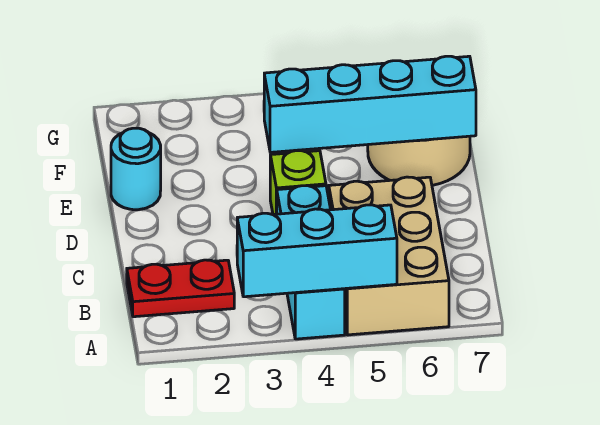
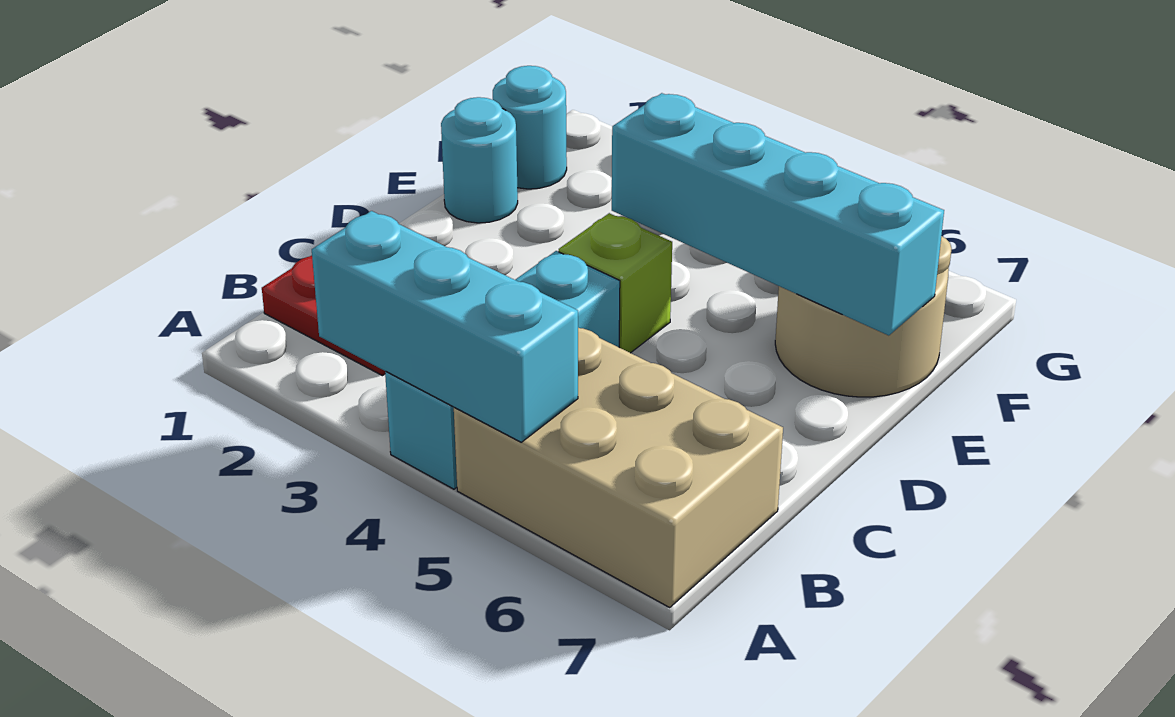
tan brick A5:C6 level 1 -> tan brick A5:B7 level 1
none -> cyan round brick F1 level 1

